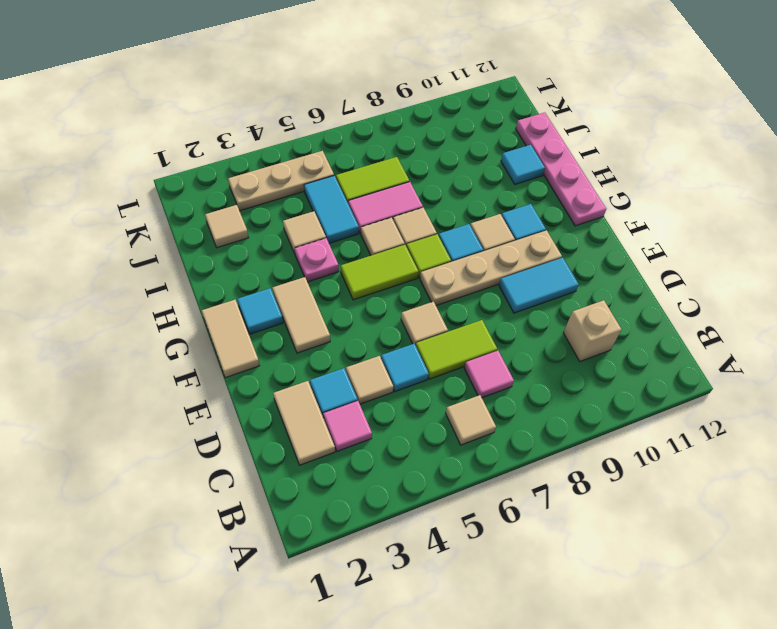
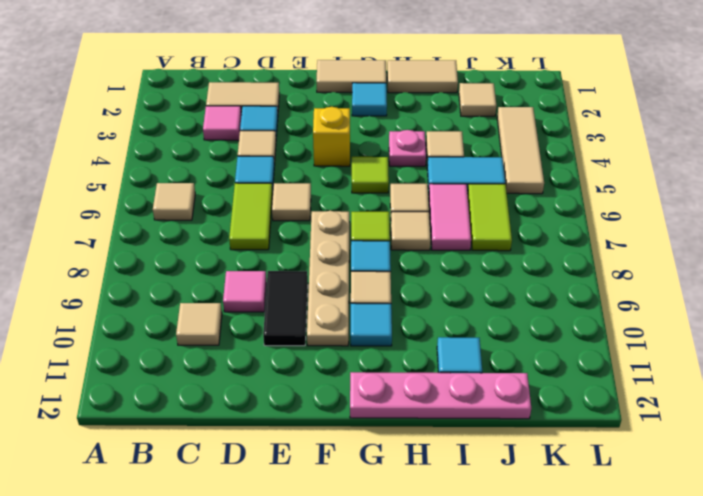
pink tile C7 level 1 -> pink tile D9 level 1
tan brick C10 level 1 -> tan tile C10 level 1
cyan tile E9:E10 level 1 -> black tile E9:E10 level 1
tan tile F3:G3 level 1 -> tan tile H1:I1 level 1
none -> yellow brick F4 level 1
lime tile G5:G6 level 1 -> lime tile G5 level 1
tan plate K3:K5 level 1 -> tan tile K3:K5 level 1

